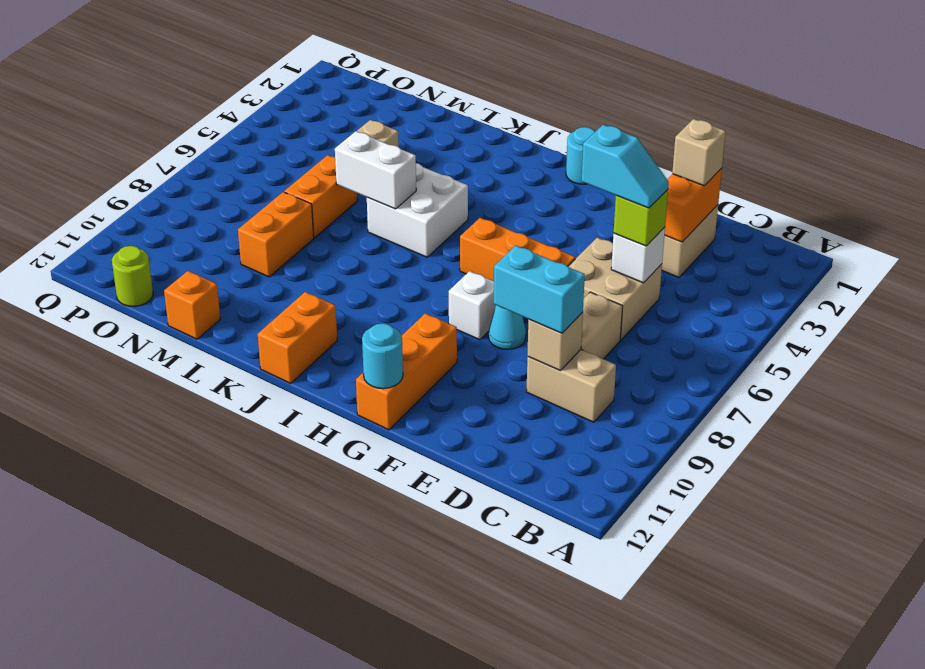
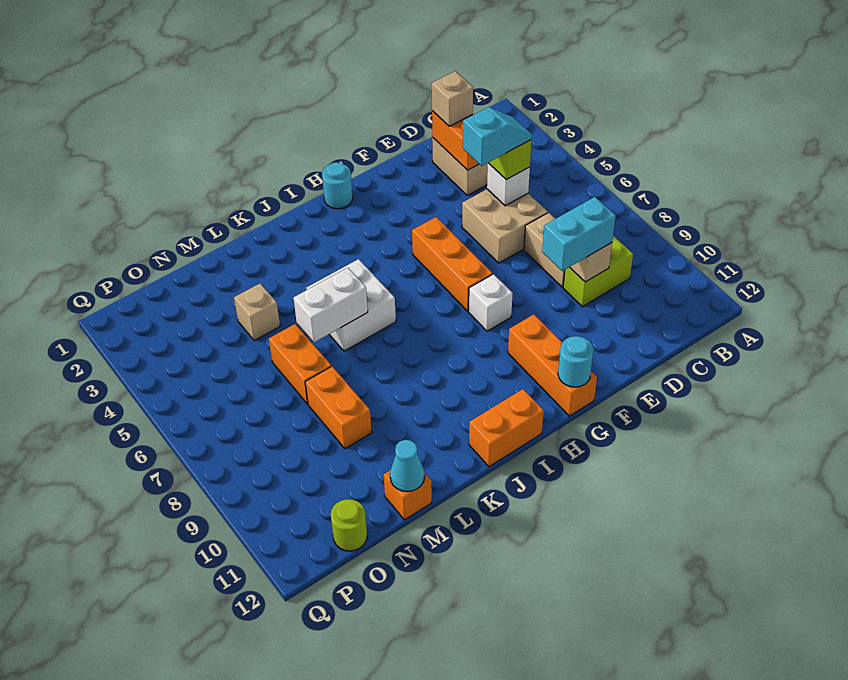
tan brick C9:D9 level 1 -> lime brick C9:D9 level 1
orange brick F6:H6 level 1 -> orange brick G5:G7 level 1
cyan cone F8 level 1 -> cyan cone M12 level 2
orange brick J11:J12 level 1 -> orange brick I12:J12 level 1

